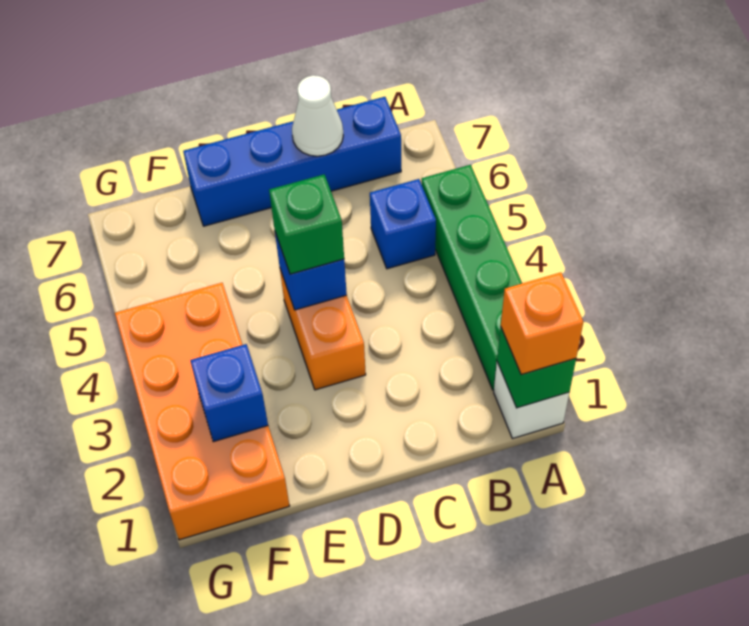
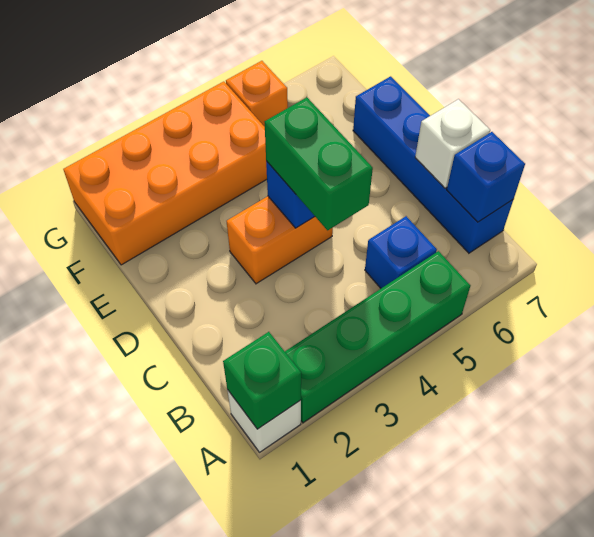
orange brick A1 level 3 -> orange brick G5 level 1
white cone C7 level 2 -> white brick C7 level 2
green brick D4 level 3 -> green brick C4:D4 level 3
blue brick F2 level 2 -> blue brick B7 level 2

